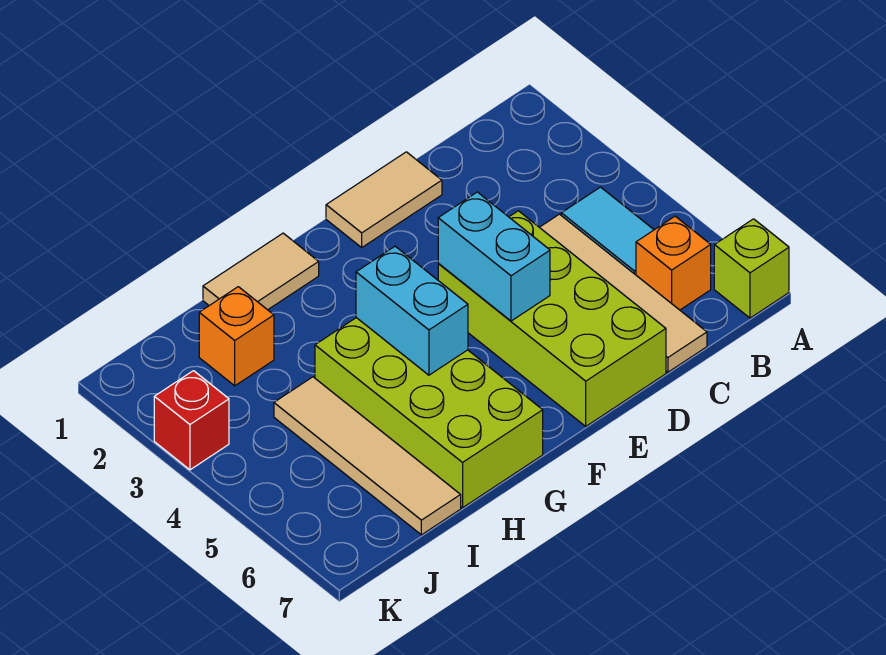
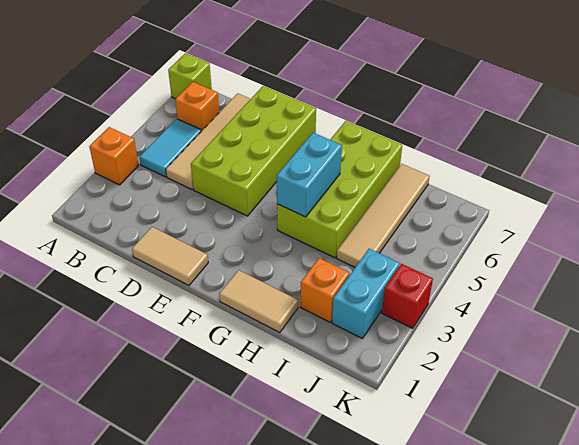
none -> orange brick A3 level 1
cyan brick E4:E5 level 2 -> cyan brick J2:J3 level 1

